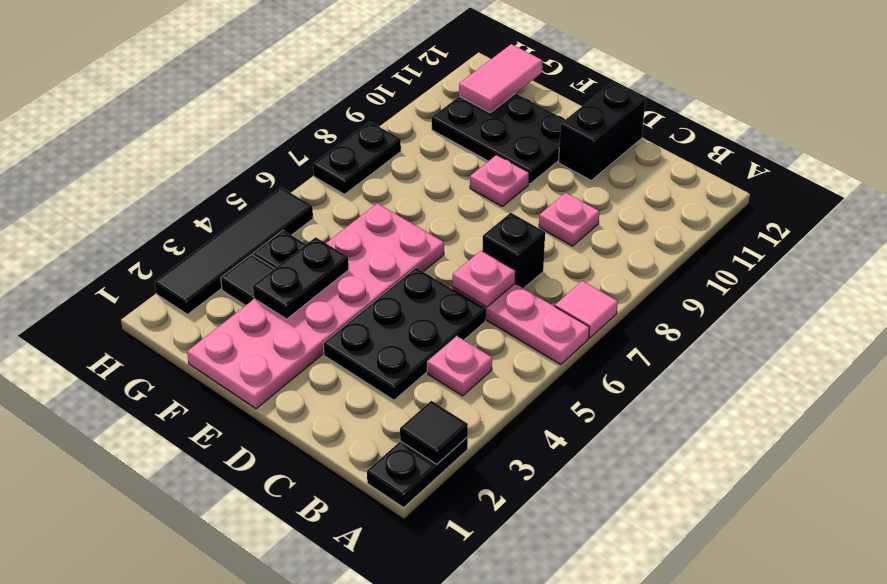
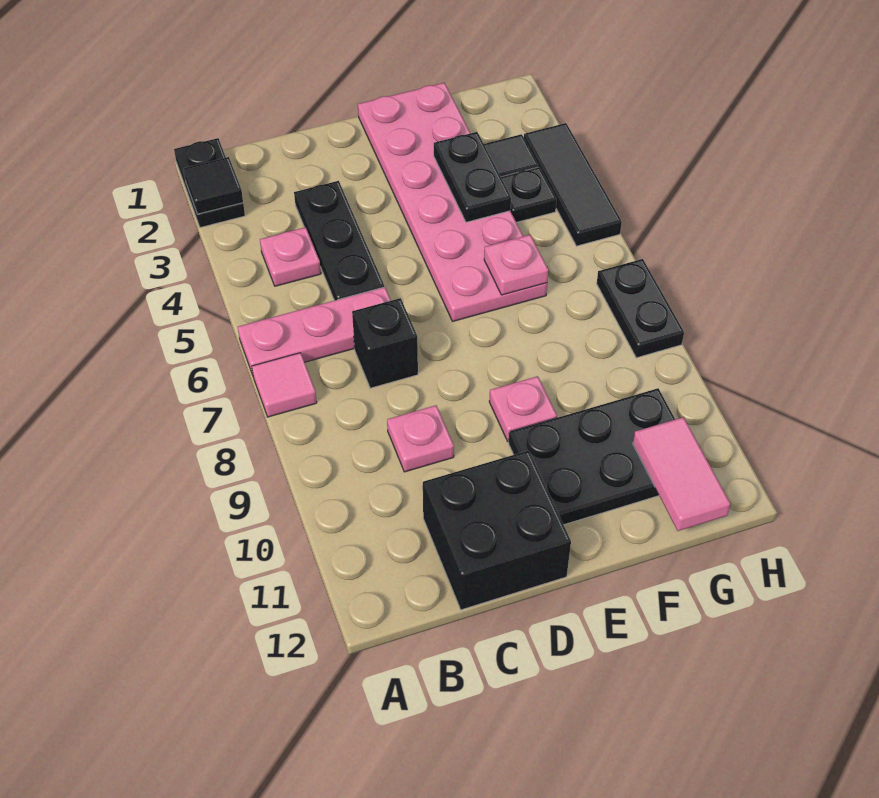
black plate C3:D5 level 1 -> black plate C3:C5 level 1
pink plate C6 level 2 -> pink plate F6 level 2
black brick D11:D12 level 1 -> black brick C11:D12 level 1
black tile H2:H5 level 1 -> black tile H3:H5 level 1

